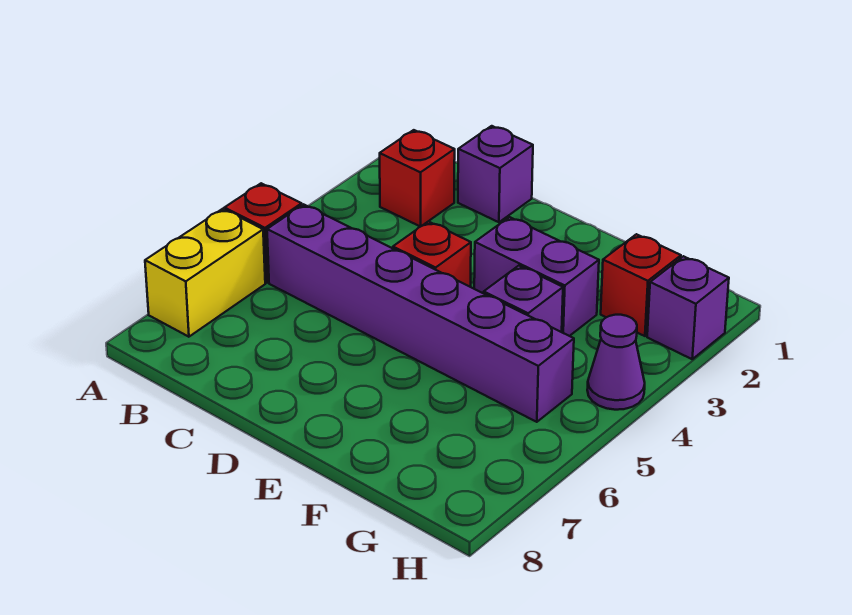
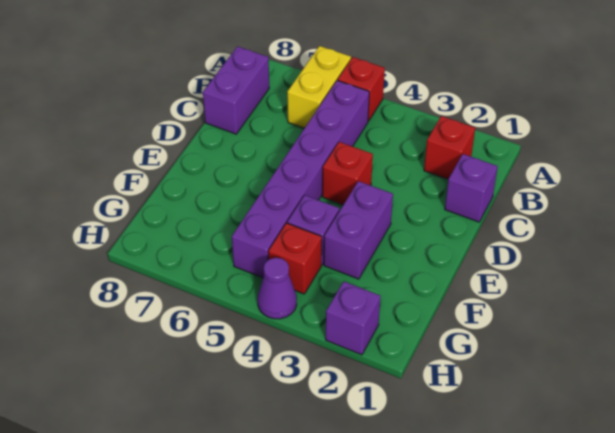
yellow brick A6:A7 level 1 -> yellow brick A6:B6 level 1
none -> purple brick B8:C8 level 1
red brick G2 level 1 -> red brick G4 level 1

